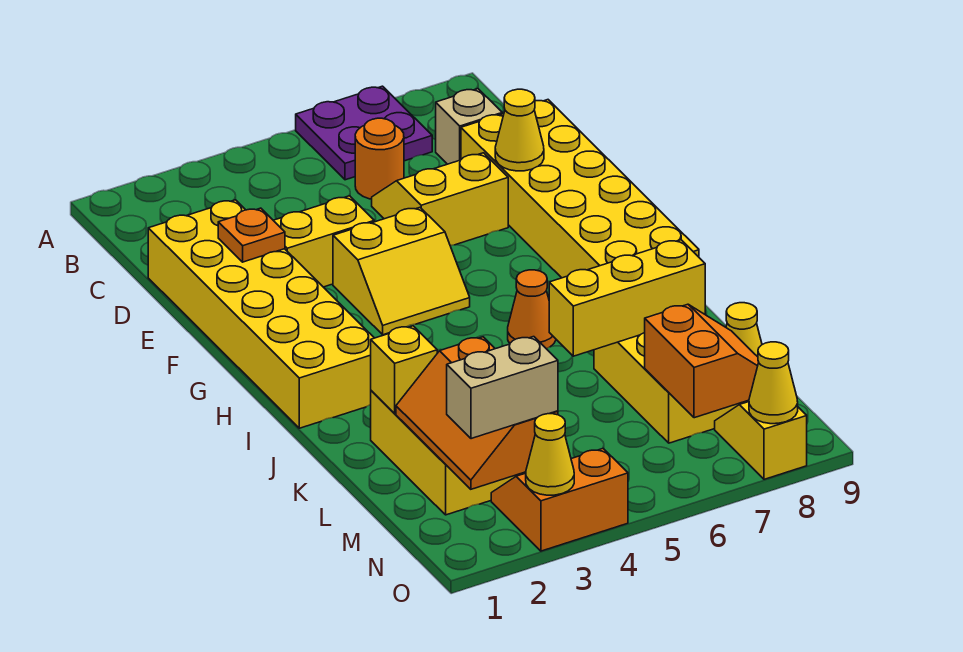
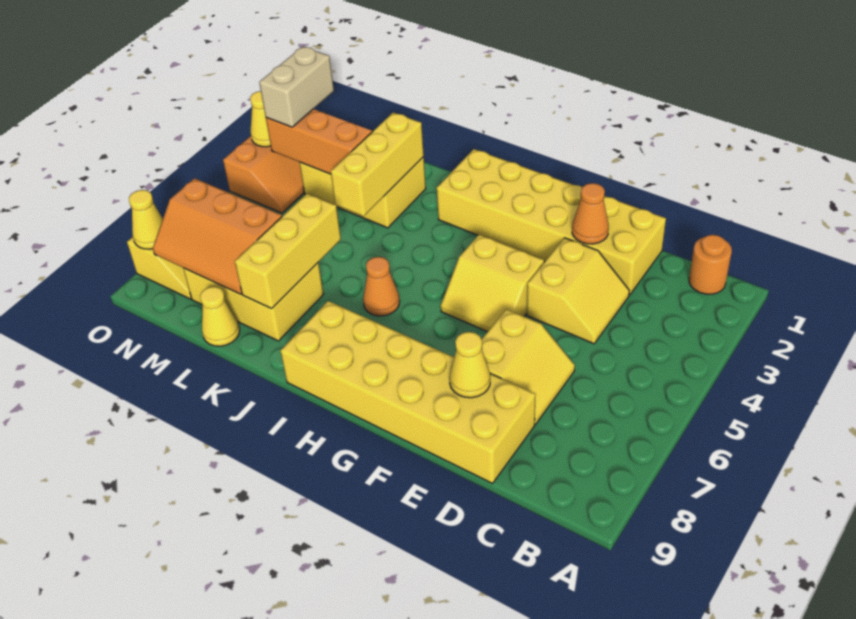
purple plate A6:B7 level 1 -> none
orange round brick C6 level 1 -> orange round brick B1 level 1
tan brick C8 level 1 -> none
orange plate E2 level 2 -> orange cone E2 level 2
yellow slope F4:G5 level 1 top F -> yellow slope F4:G5 level 1 top 4
yellow brick K2 level 2 -> yellow brick K2:K4 level 2
orange slope M7:N8 level 2 top 7 -> orange slope L7:N8 level 2 top 7

